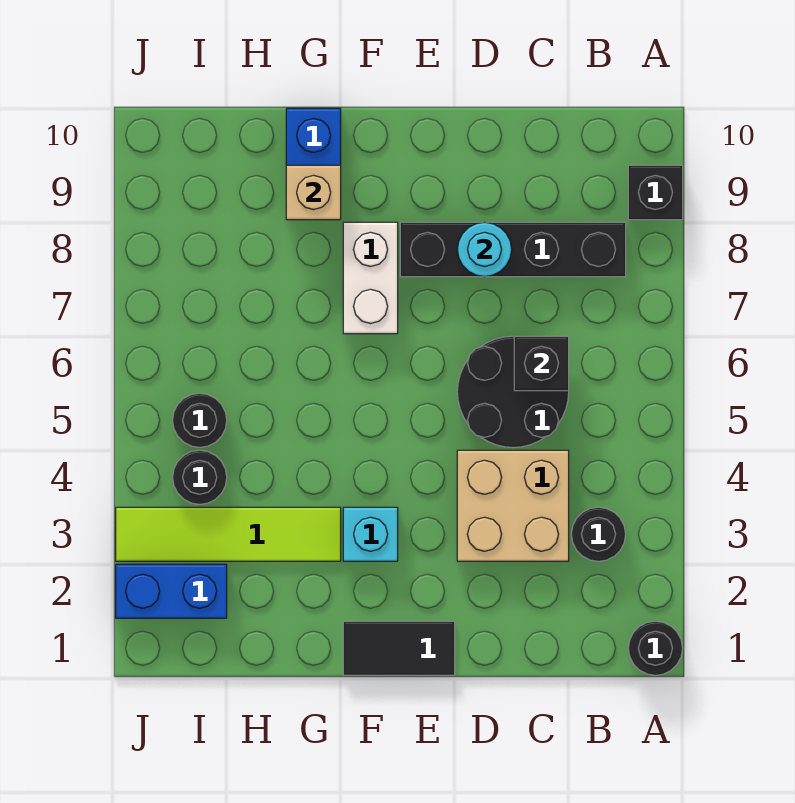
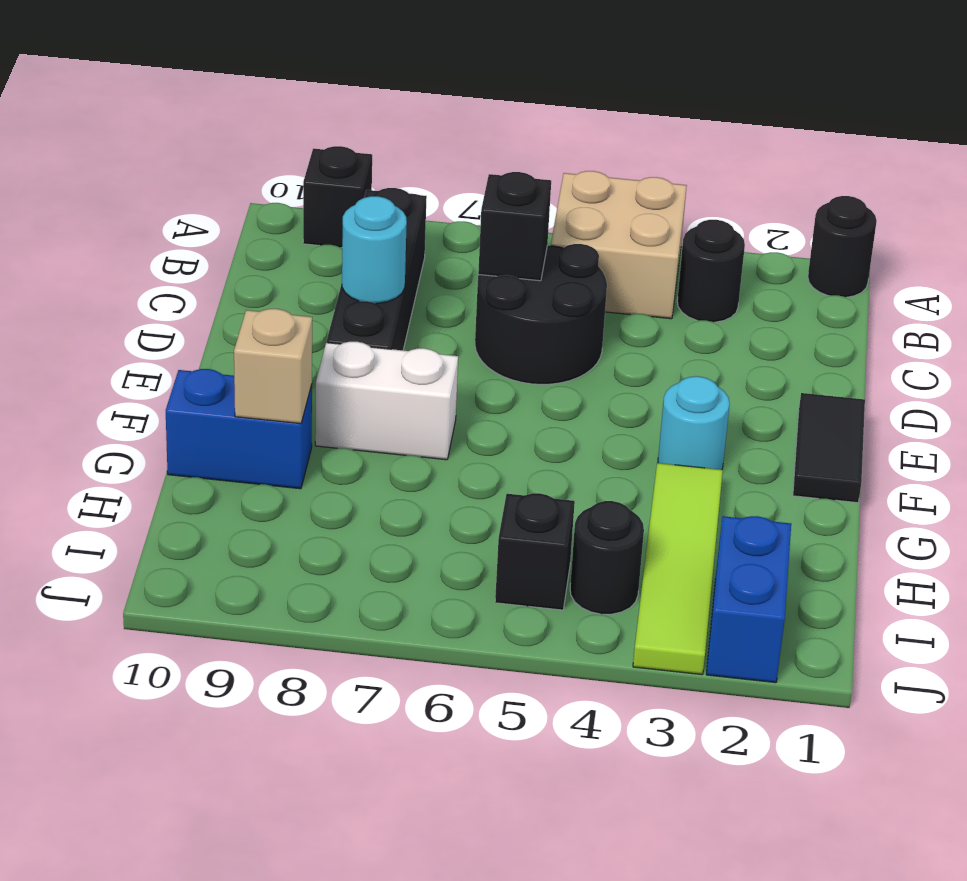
tan brick C3:D4 level 1 -> tan brick A4:B5 level 1
cyan brick F3 level 1 -> cyan round brick F3 level 1
black round brick I5 level 1 -> black brick I5 level 1

